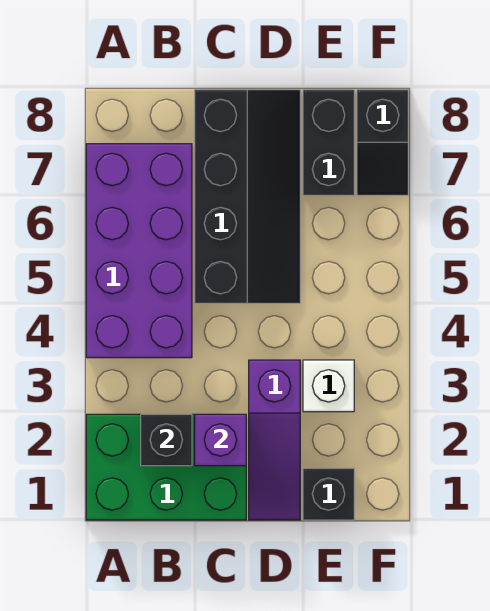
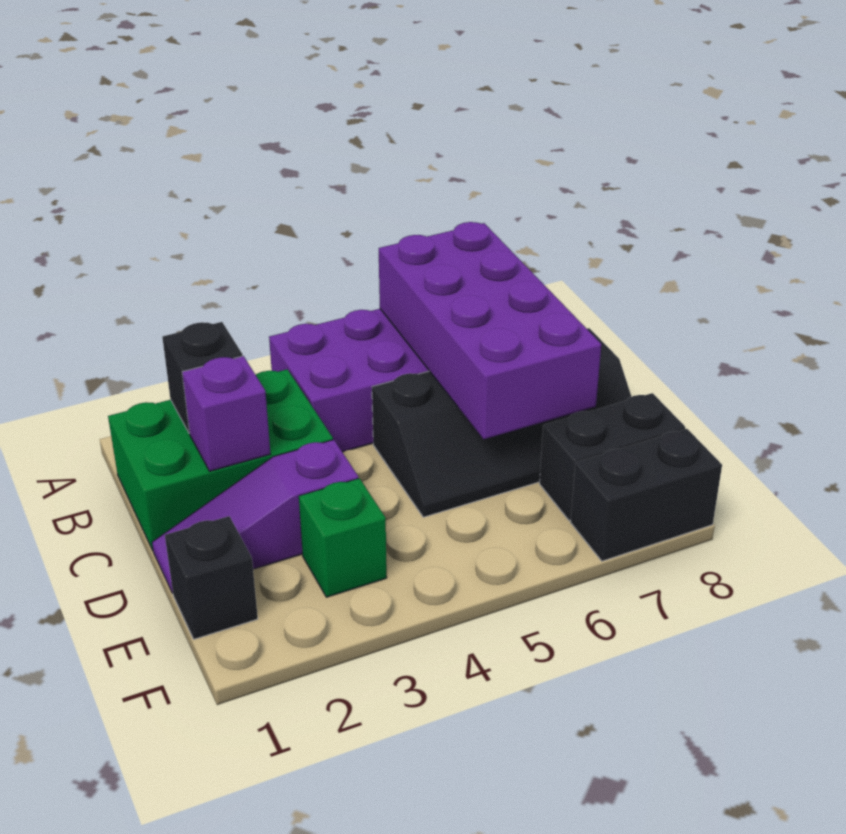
green brick A1:C2 level 1 -> green brick B1:C3 level 1
none -> purple brick A6:D7 level 2
white brick E3 level 1 -> green brick E3 level 1
black slope F7:F8 level 1 top 8 -> black brick F7:F8 level 1

